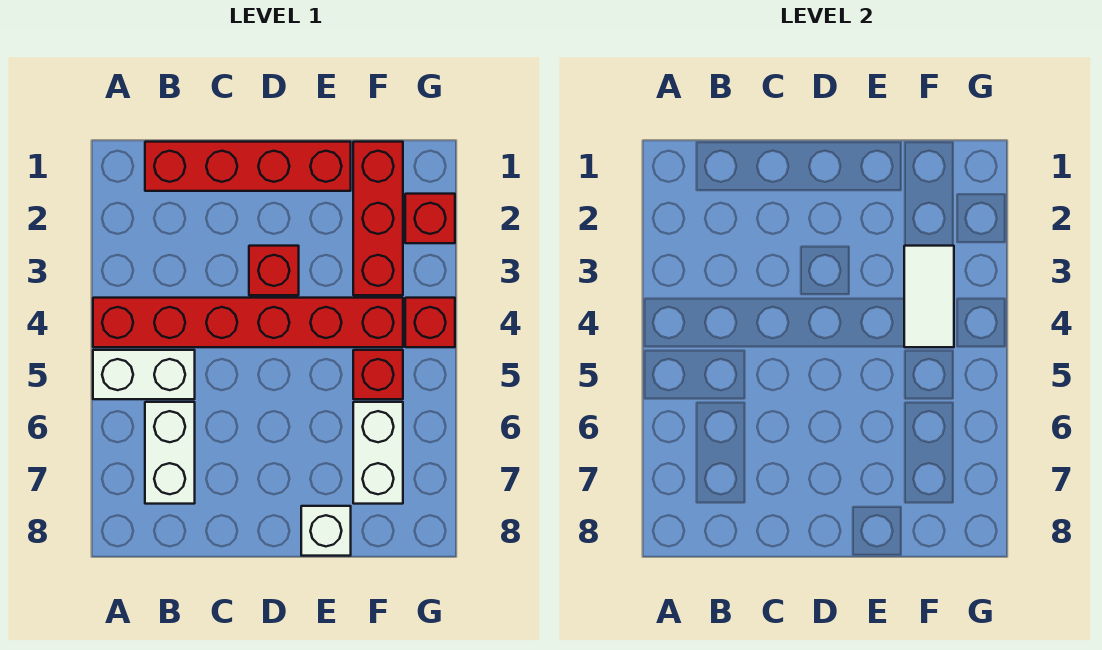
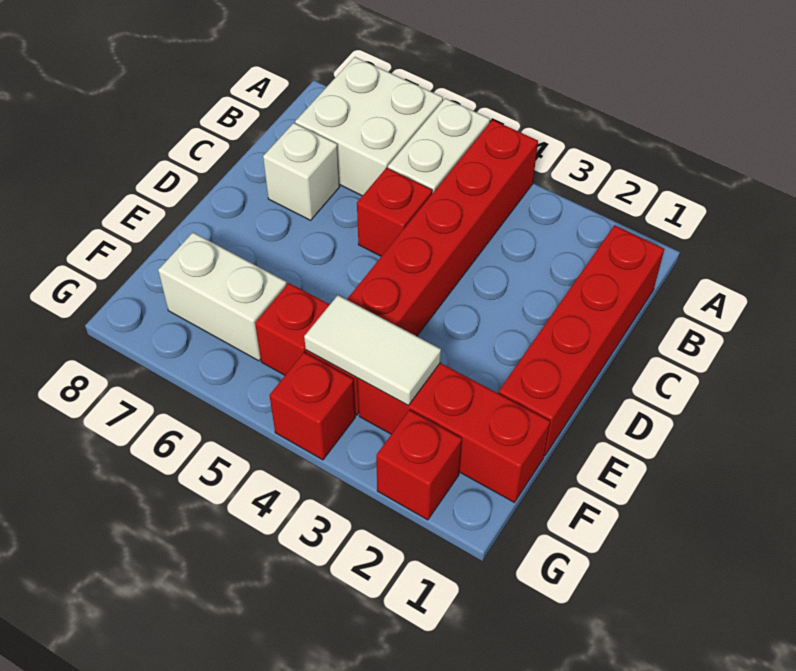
white brick B6:B7 level 1 -> white brick A6:B7 level 1
red brick D3 level 1 -> red brick C5 level 1
white brick E8 level 1 -> white brick C7 level 1

